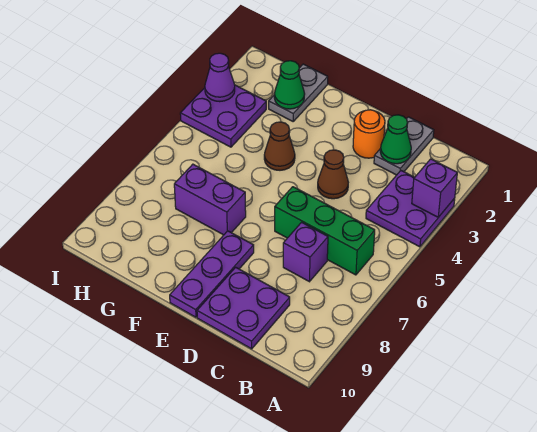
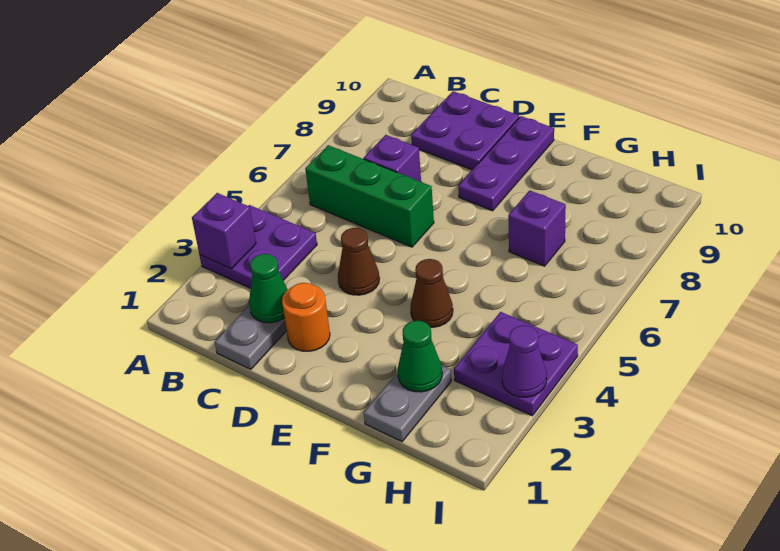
purple brick F7:G7 level 1 -> purple brick G7 level 1

